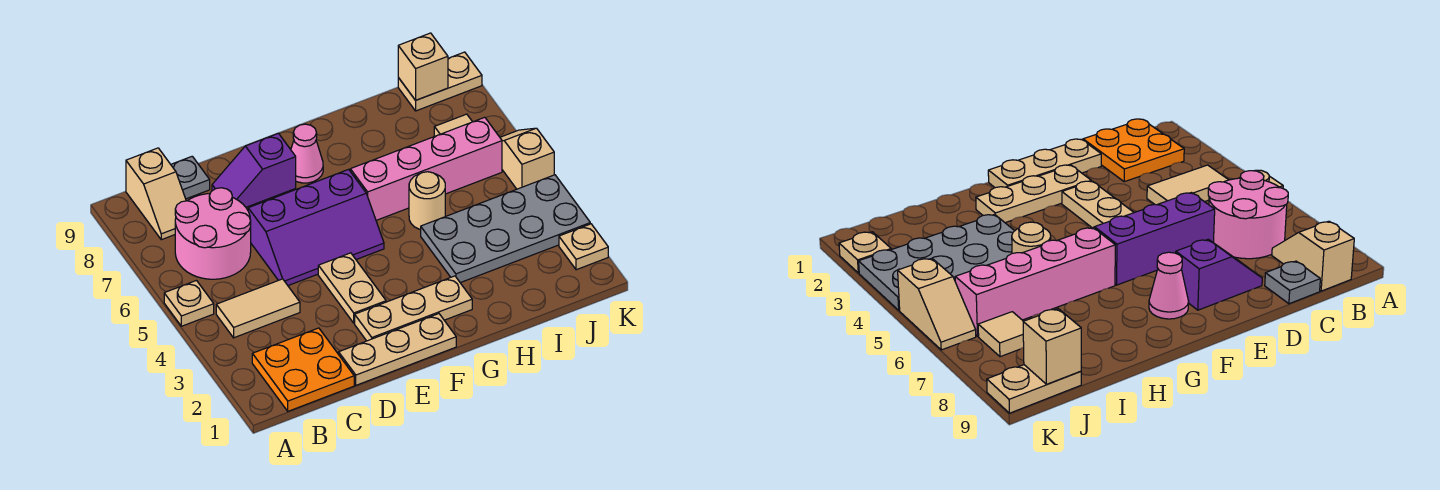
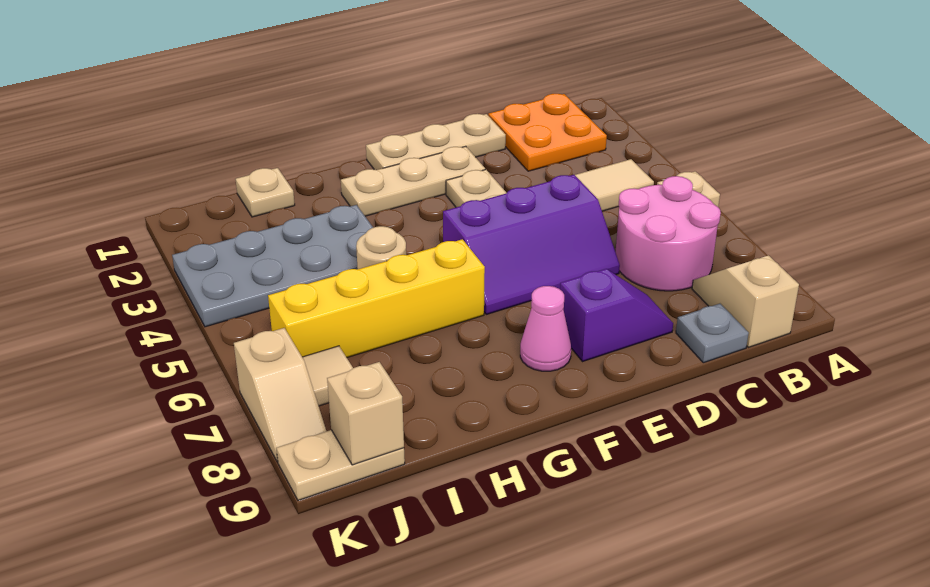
purple slope D5:F6 level 1 top 6 -> purple slope D5:F6 level 1 top 5
pink brick G6:J6 level 1 -> yellow brick G6:J6 level 1
tan plate K2 level 1 -> tan plate I1 level 1
tan slope K5:K6 level 1 top 5 -> tan slope K7:K8 level 1 top 7

